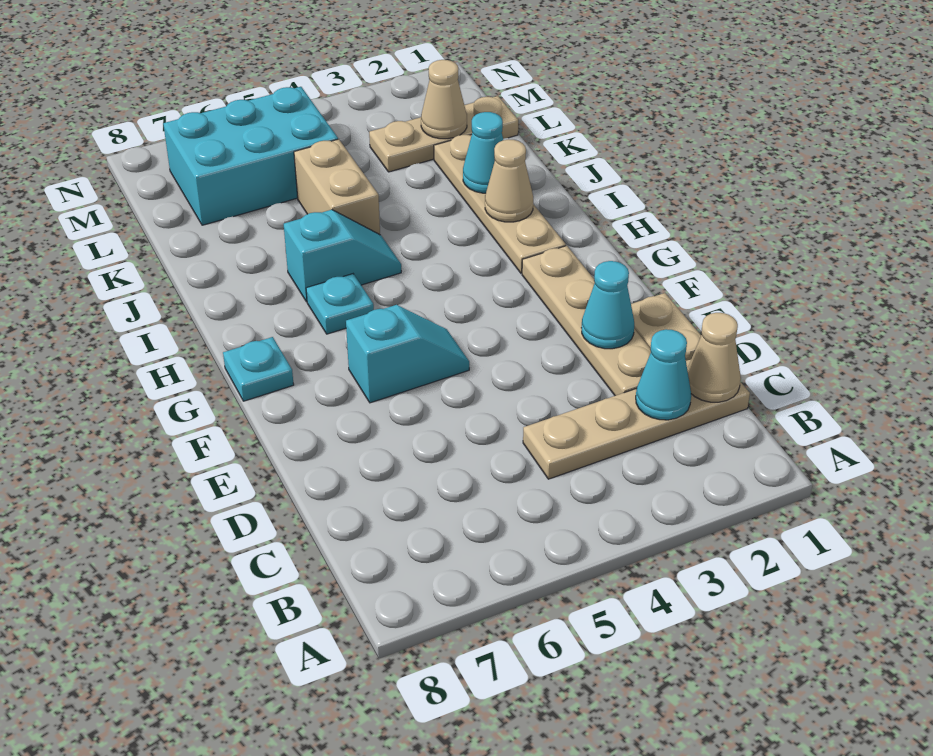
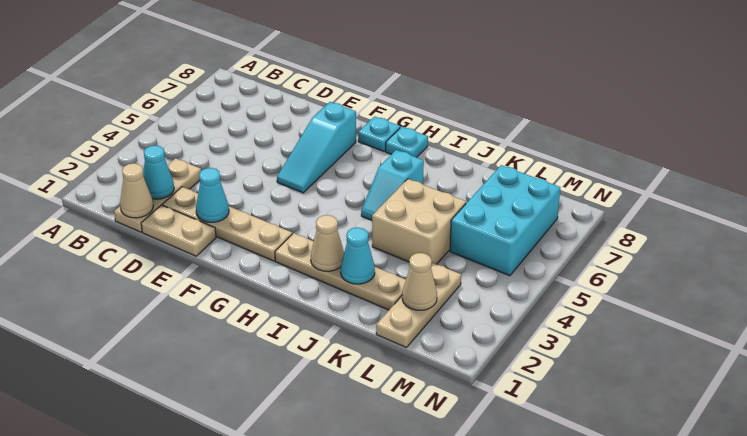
tan plate C1:C4 level 1 -> tan plate C1:C3 level 1
cyan slope F5:F6 level 1 top 6 -> cyan slope F5:F7 level 1 top 7
cyan plate H6 level 1 -> cyan plate H8 level 1
tan brick J5:K5 level 1 -> tan brick J4:K5 level 1

